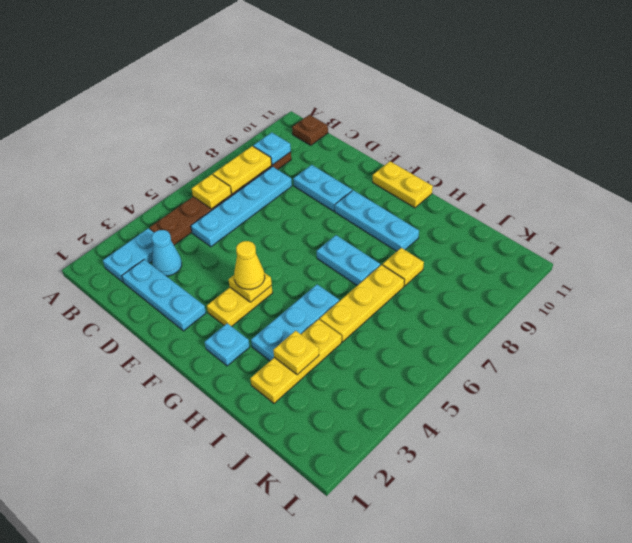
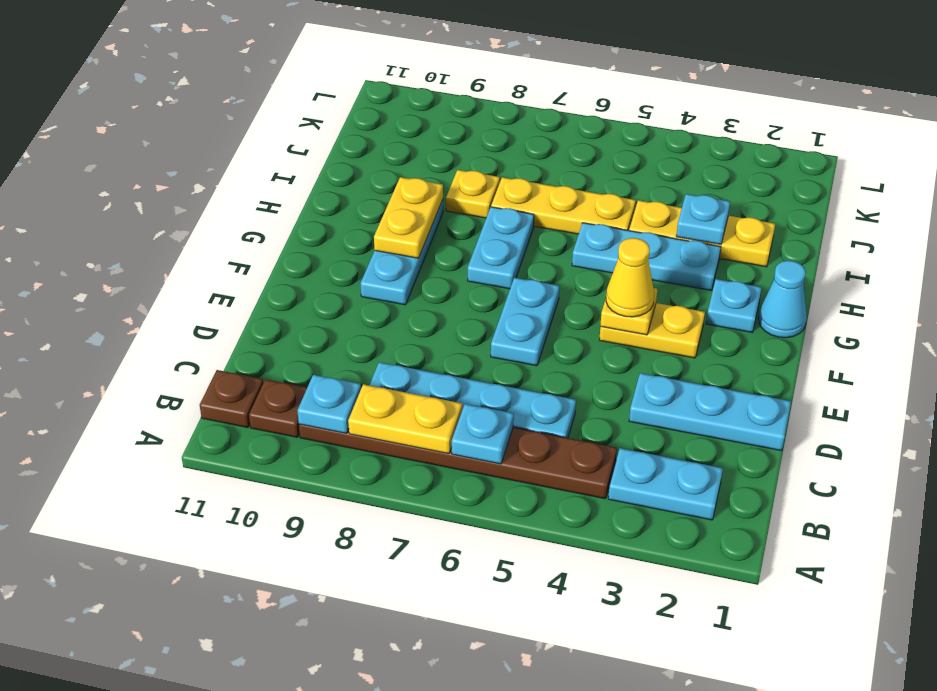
yellow plate B6 level 2 -> cyan plate B6 level 2
none -> brown plate B10 level 1
cyan plate C2:E2 level 1 -> cyan plate D1:D3 level 1
cyan cone C3 level 1 -> cyan cone G1 level 1
cyan plate D9:E9 level 1 -> cyan plate E6:F6 level 1
yellow plate F11:G11 level 1 -> yellow plate G9:H9 level 2
yellow plate I3 level 2 -> cyan plate I3 level 2

